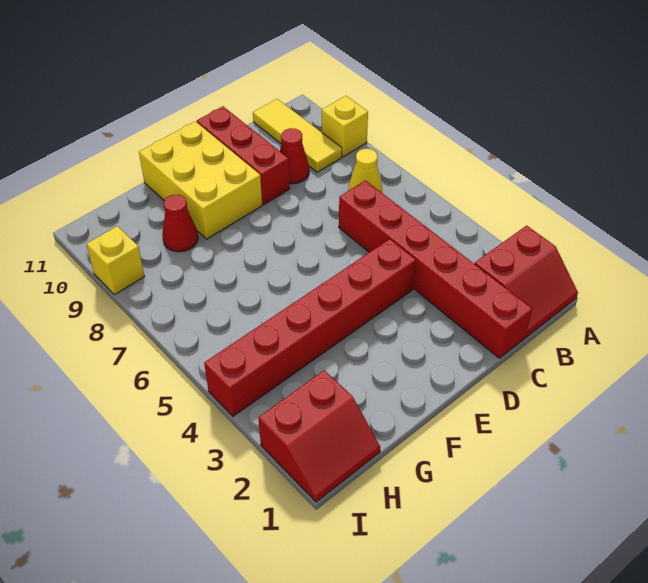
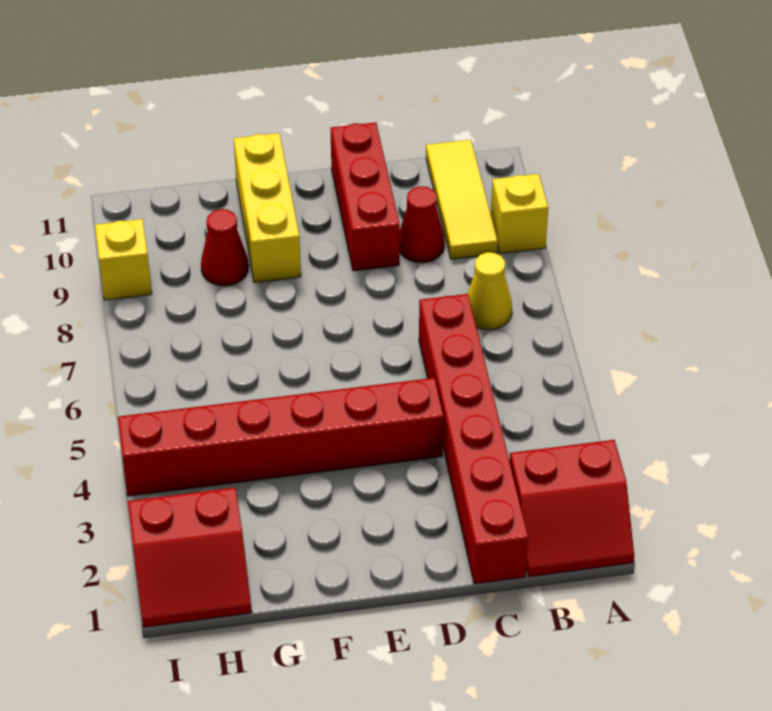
yellow brick E9:F11 level 1 -> yellow brick F9:F11 level 1

